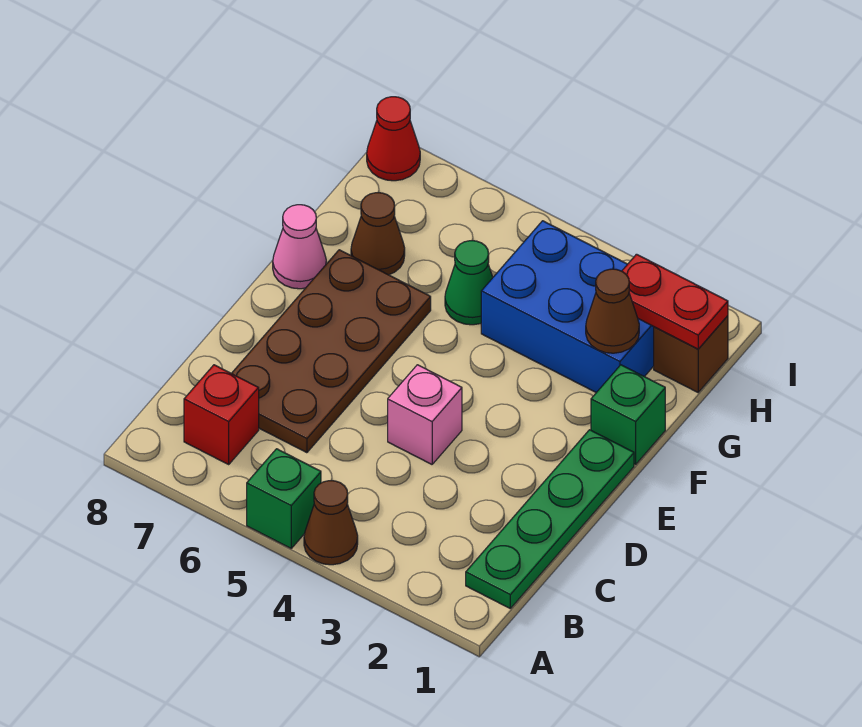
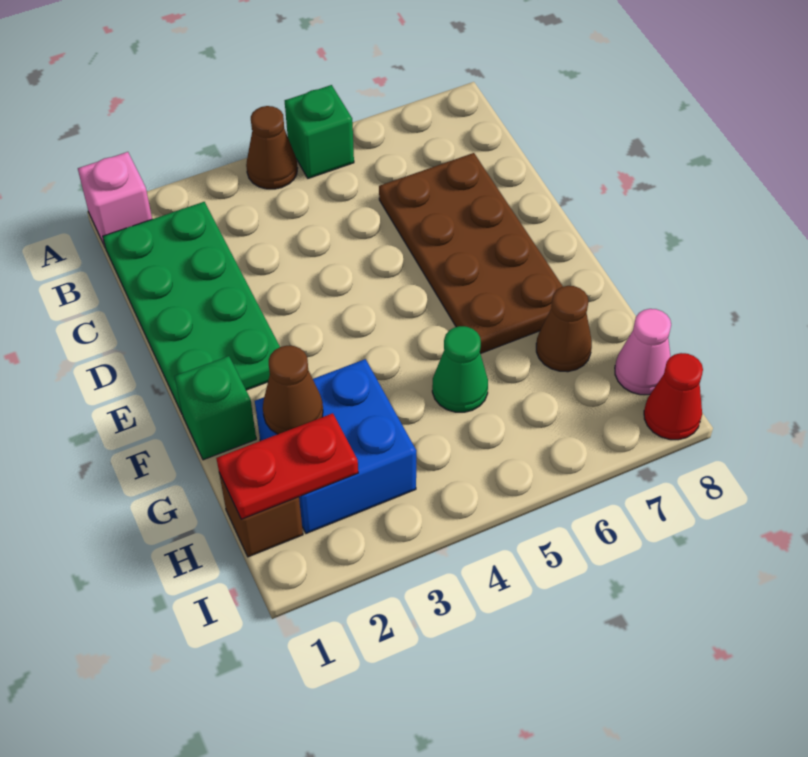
green plate B1:E1 level 1 -> green plate B1:E2 level 1
red brick B7 level 1 -> none
pink brick D4 level 1 -> pink brick A1 level 1
pink cone F8 level 1 -> pink cone H8 level 1
blue brick G2:H4 level 1 -> blue brick G2:H3 level 1

